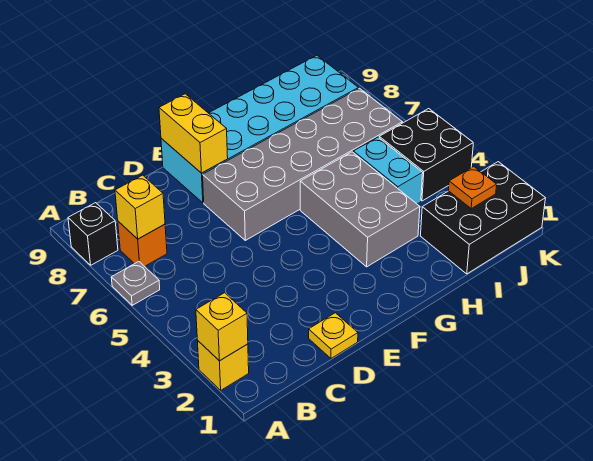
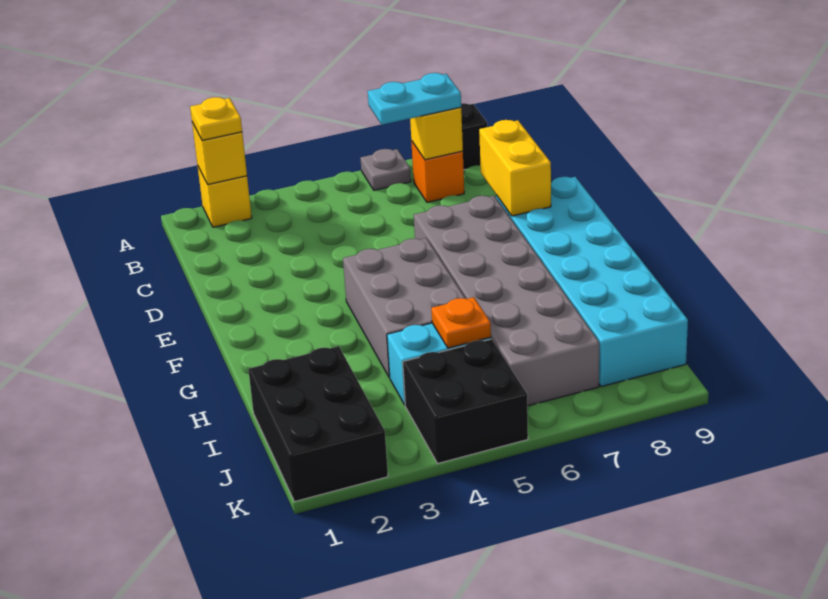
none -> cyan plate B6:B7 level 3
yellow plate D1 level 1 -> yellow plate A2 level 3
yellow brick E8:E9 level 2 -> yellow brick D8:E8 level 2
grey brick G3:H5 level 1 -> grey brick F4:H5 level 1
orange plate J2 level 2 -> orange plate I5 level 2

